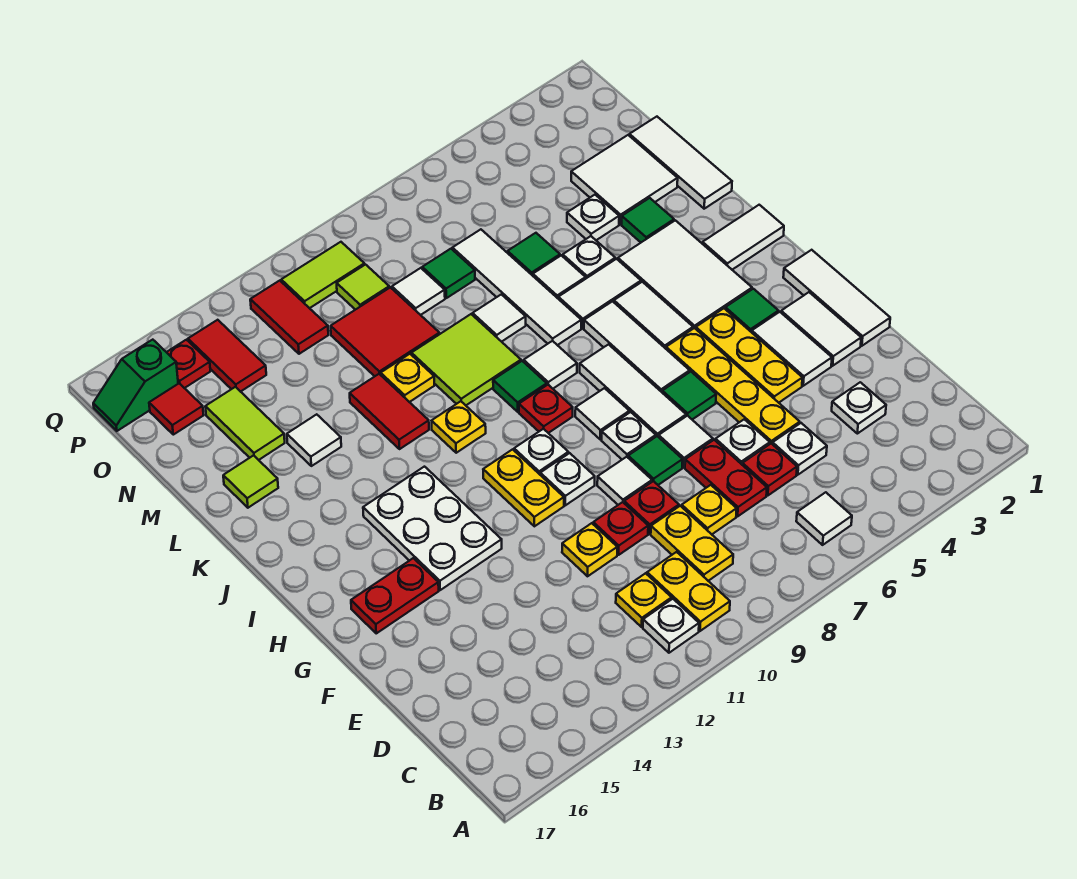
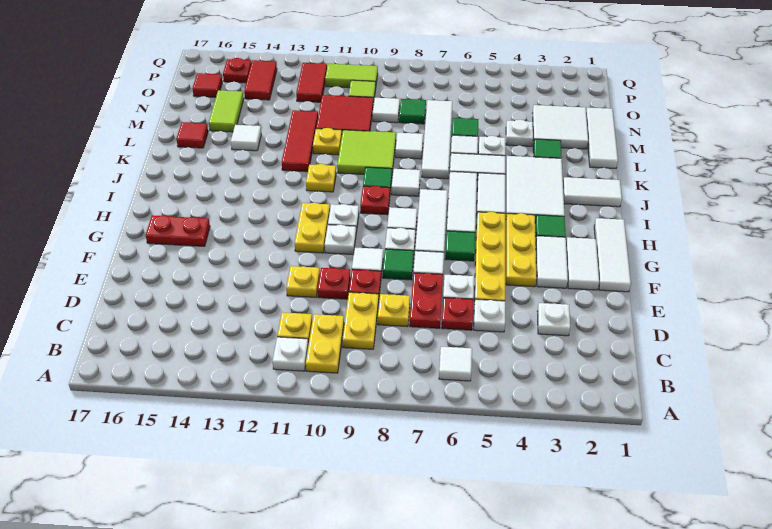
white plate G13:I14 level 1 -> none
red tile K12:L12 level 1 -> red tile K12:M12 level 1
lime tile L16 level 1 -> red tile L16 level 1
green slope P16:P17 level 1 top 16 -> none

